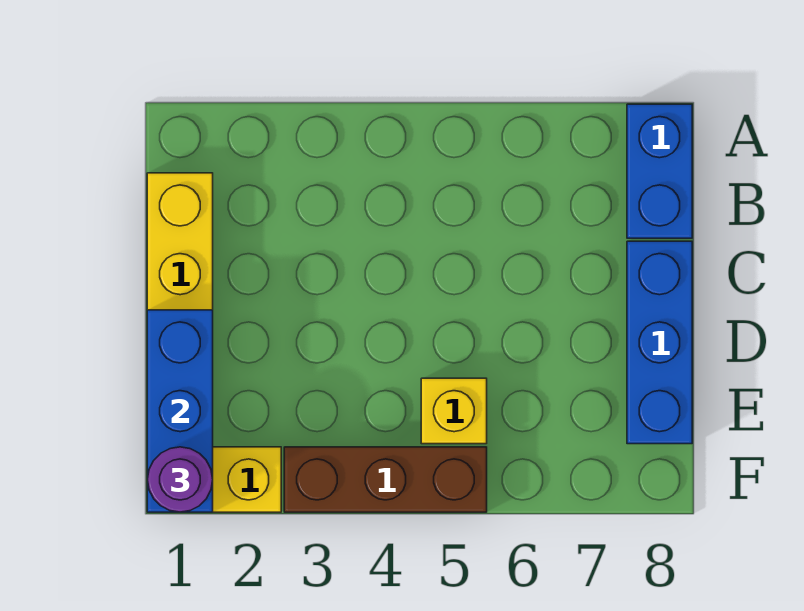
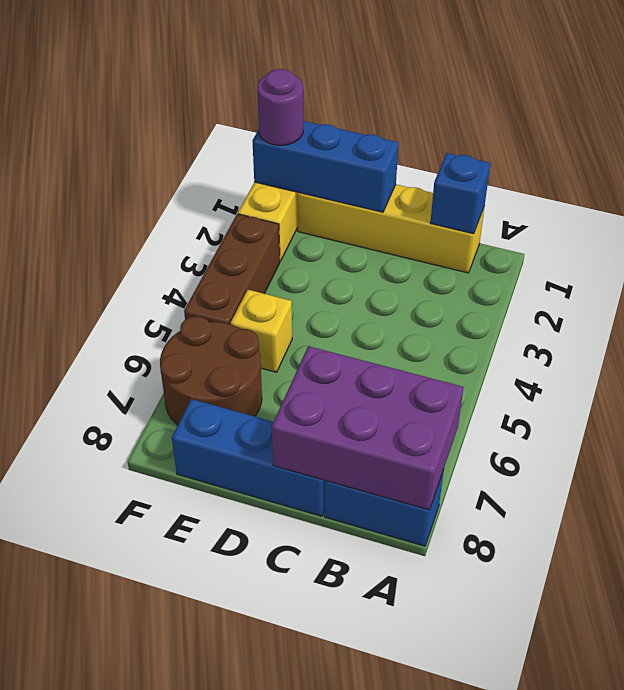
none -> purple brick A7:C8 level 2
none -> blue brick B1 level 2
none -> brown round brick E6:F7 level 1

